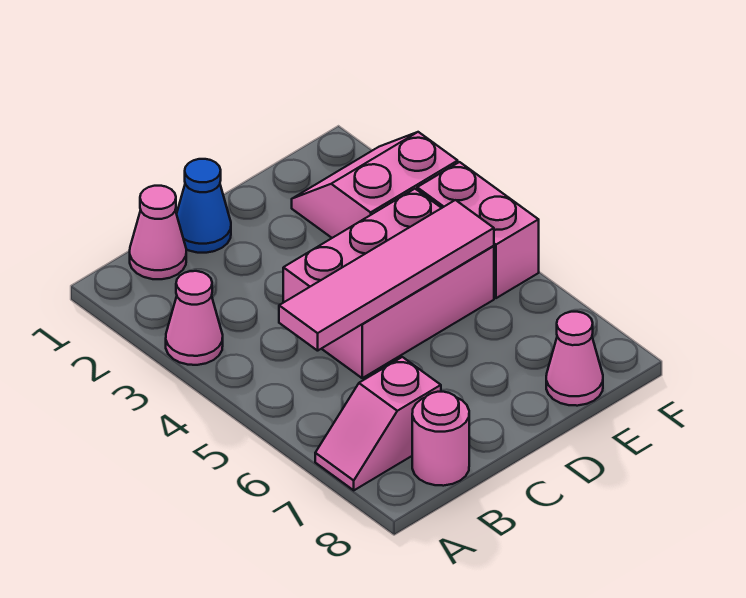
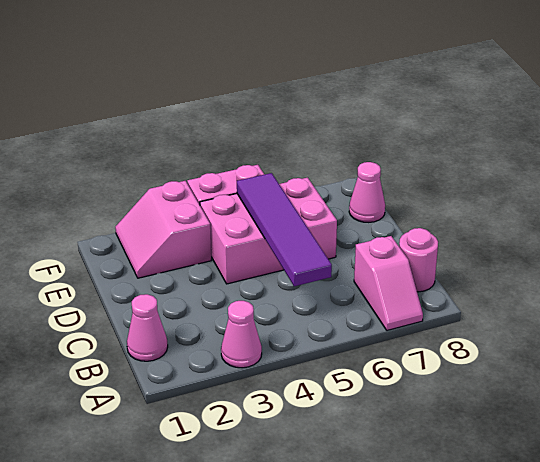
pink tile B5:E5 level 2 -> purple tile B5:E5 level 2
blue cone C1 level 1 -> none
pink brick C4:E5 level 1 -> pink brick D4:E6 level 1

